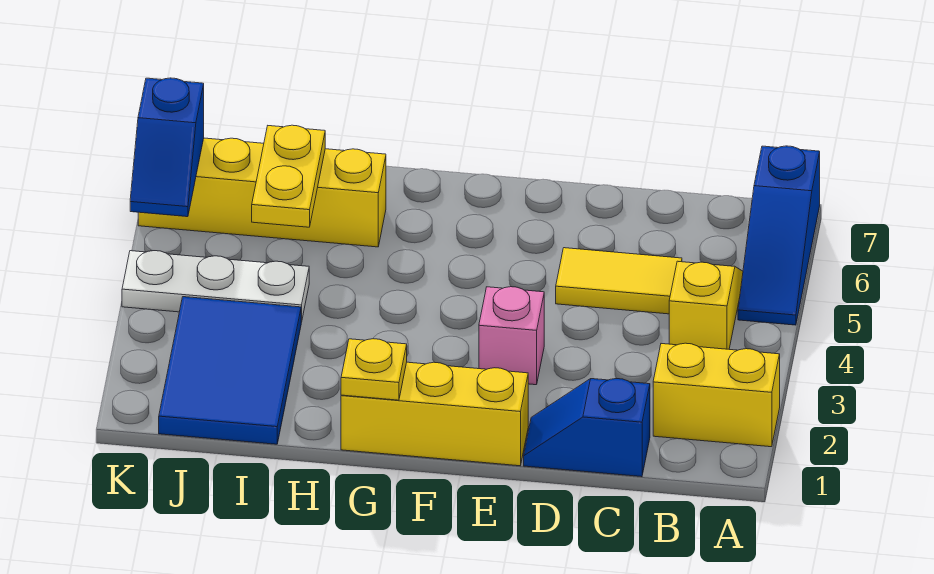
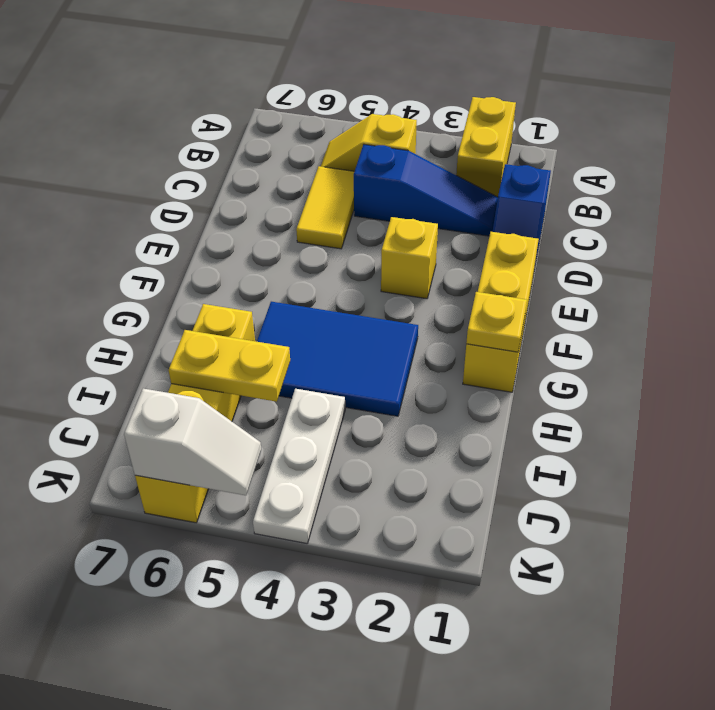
blue slope A5:A7 level 1 top 7 -> blue slope C2:C4 level 1 top 4
pink brick E3 level 1 -> yellow brick E3 level 1
blue tile I1:J3 level 1 -> blue tile G3:H5 level 1
blue slope K5:K6 level 2 top 6 -> white slope K5:K6 level 2 top 6

